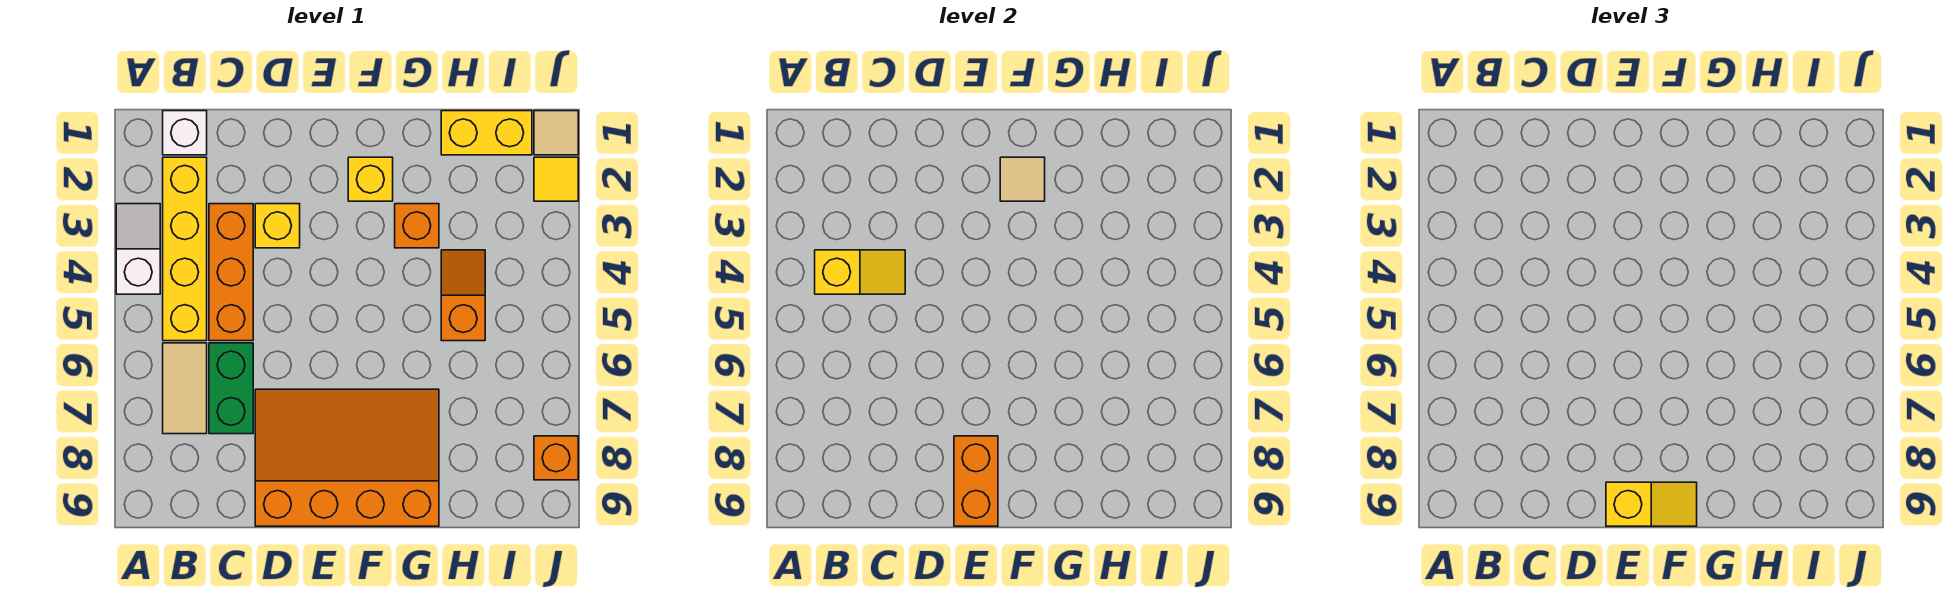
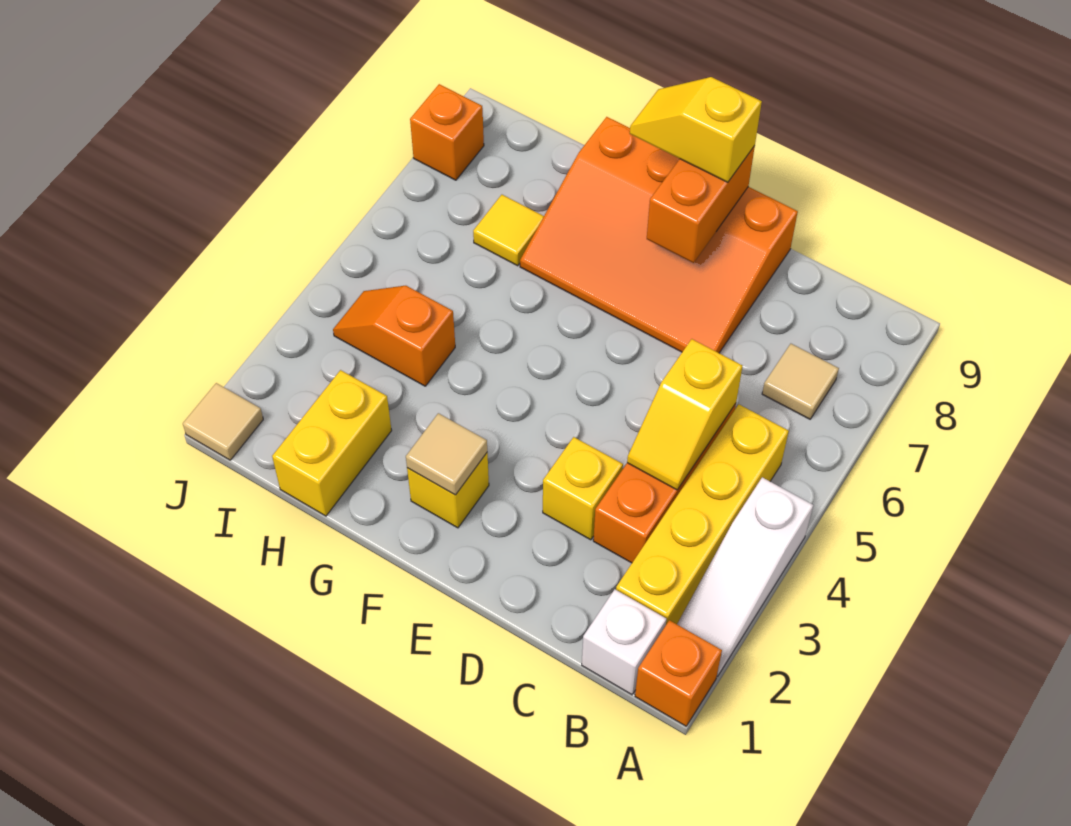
white slope A3:A4 level 1 top 4 -> white slope A2:A4 level 1 top 4
yellow slope B4:C4 level 2 top B -> yellow slope C4:C5 level 2 top 5
tan tile B6:B7 level 1 -> tan tile B7 level 1
green brick C6:C7 level 1 -> none
orange brick G3 level 1 -> orange brick A1 level 1
yellow brick H1:I1 level 1 -> yellow brick H1:H2 level 1
orange slope H4:H5 level 1 top 5 -> orange slope H4:I4 level 1 top H
yellow tile J2 level 1 -> yellow tile H7 level 1

